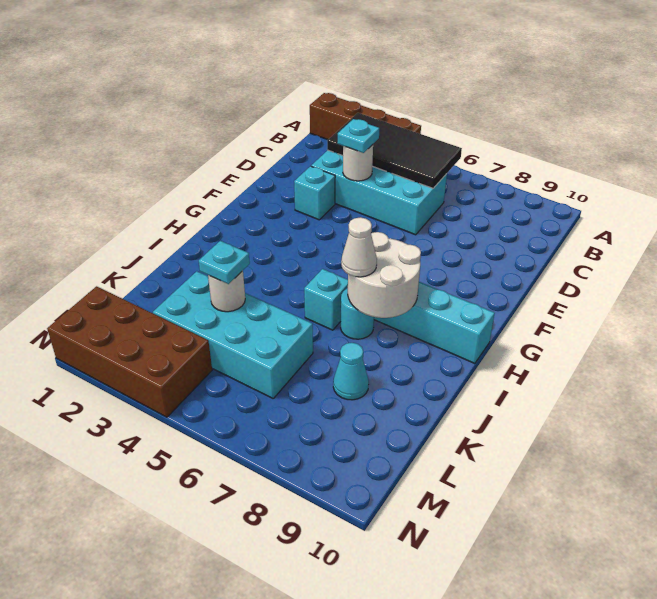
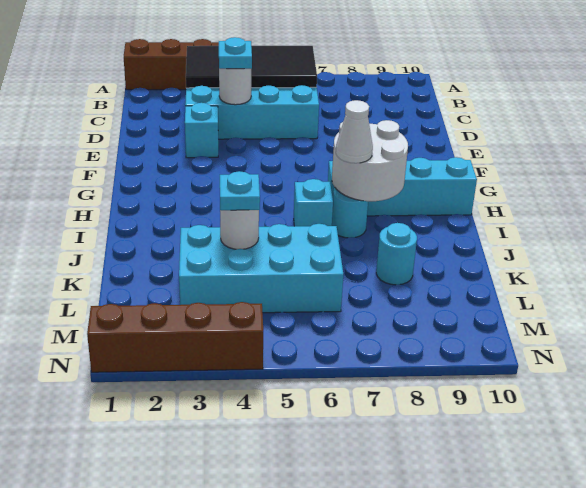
cyan cone K8 level 1 -> cyan round brick K8 level 1
brown brick M1:N4 level 1 -> brown brick N1:N4 level 1

